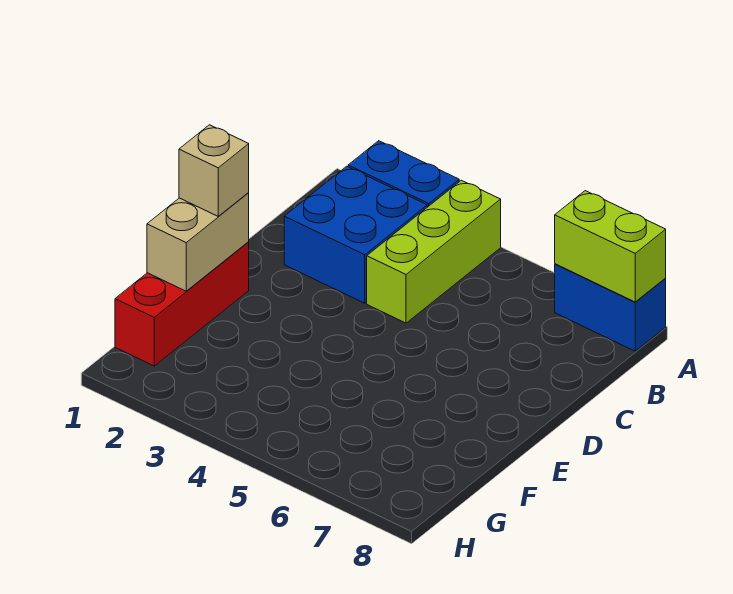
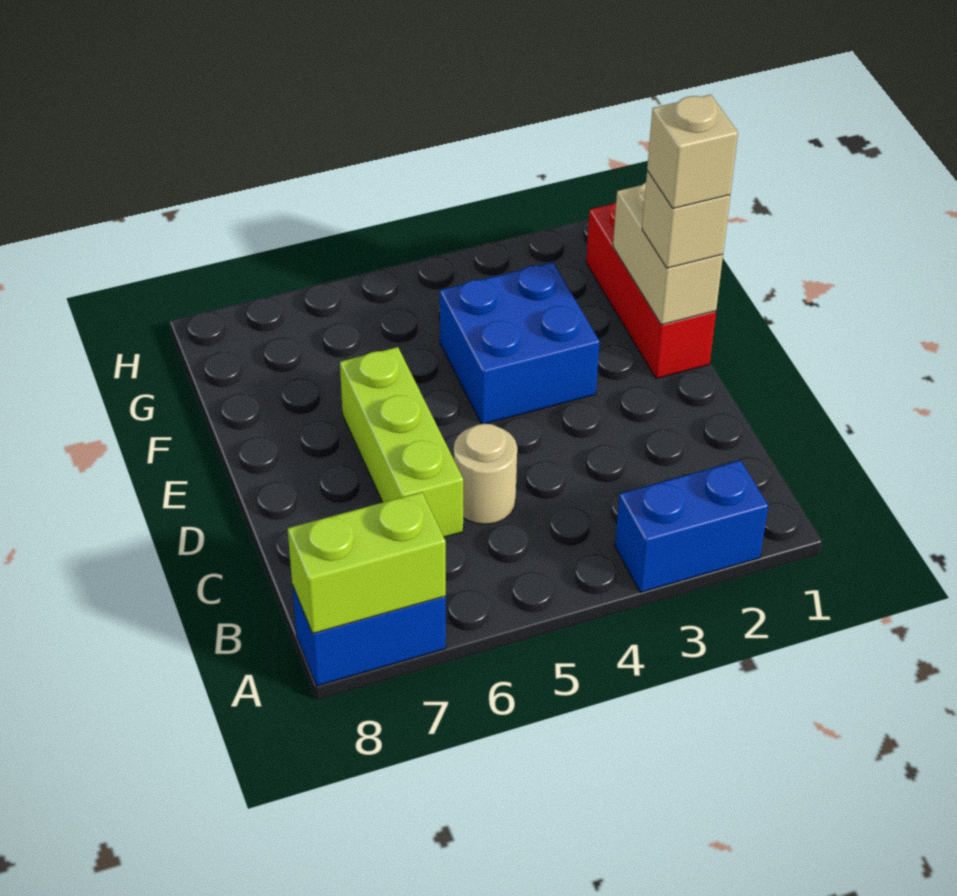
lime brick A4:C4 level 1 -> lime brick C6:E6 level 1
blue brick B2:C3 level 1 -> blue brick E3:F4 level 1
none -> tan round brick C5 level 1
none -> tan brick E1 level 4

